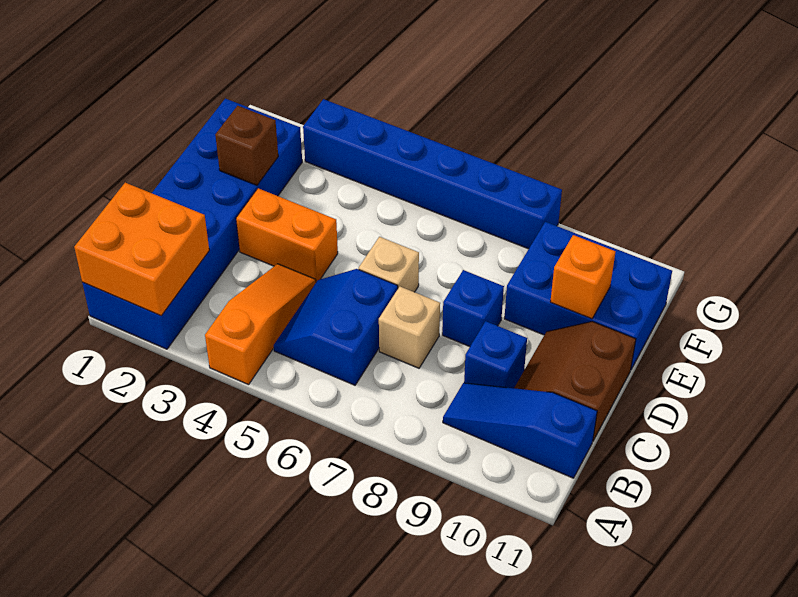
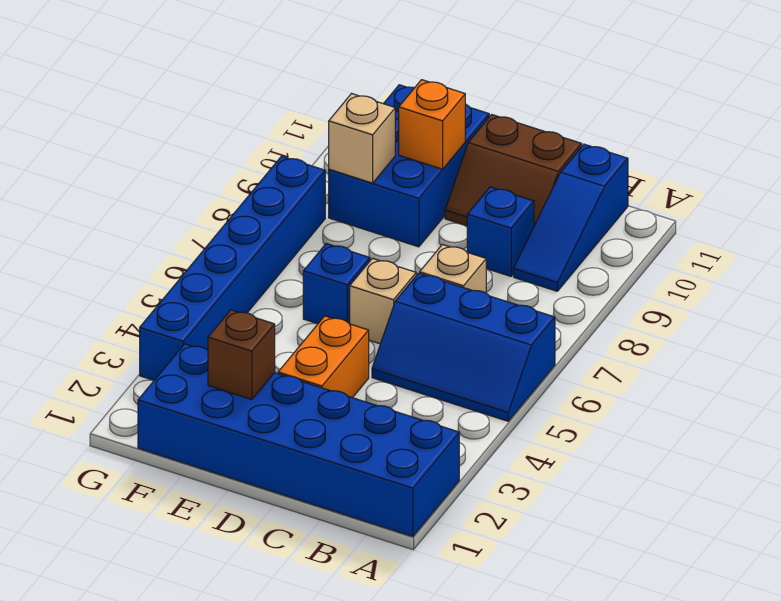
orange brick A1:B2 level 2 -> none
orange slope A4:C4 level 1 top A -> none
blue slope B5:C6 level 1 top 6 -> blue slope A5:C6 level 1 top 6
blue brick D8 level 1 -> blue brick E6 level 1
none -> tan brick F9 level 2

